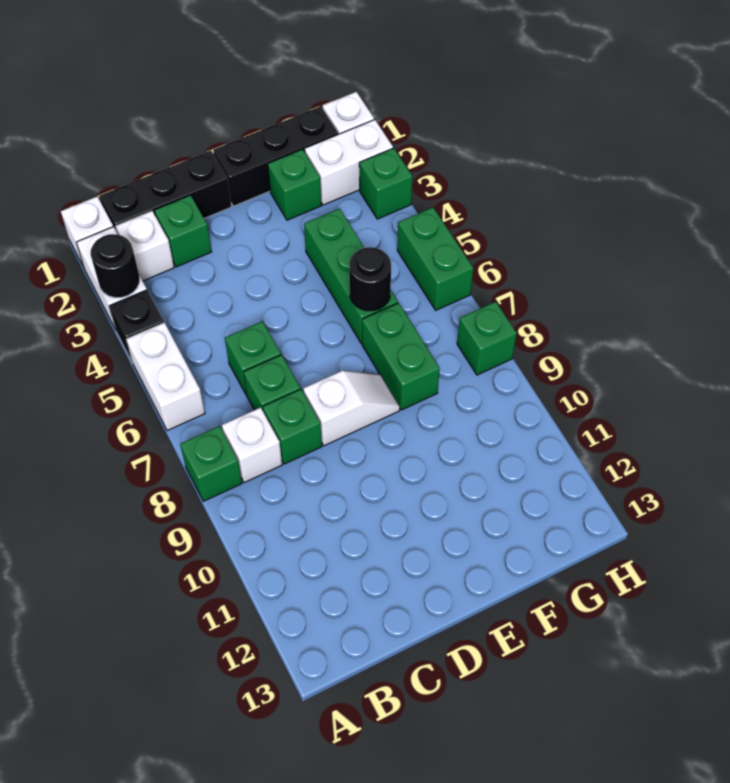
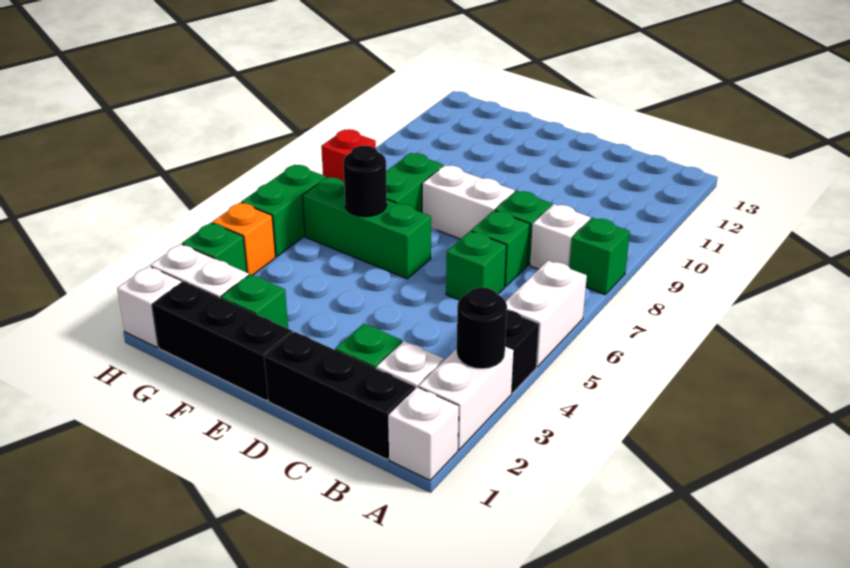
white slope D8:E8 level 1 top D -> white brick D8:E8 level 1
green brick F4:F6 level 1 -> green brick E6:G6 level 1
none -> orange brick H4 level 1
green brick H8 level 1 -> red brick H8 level 1

